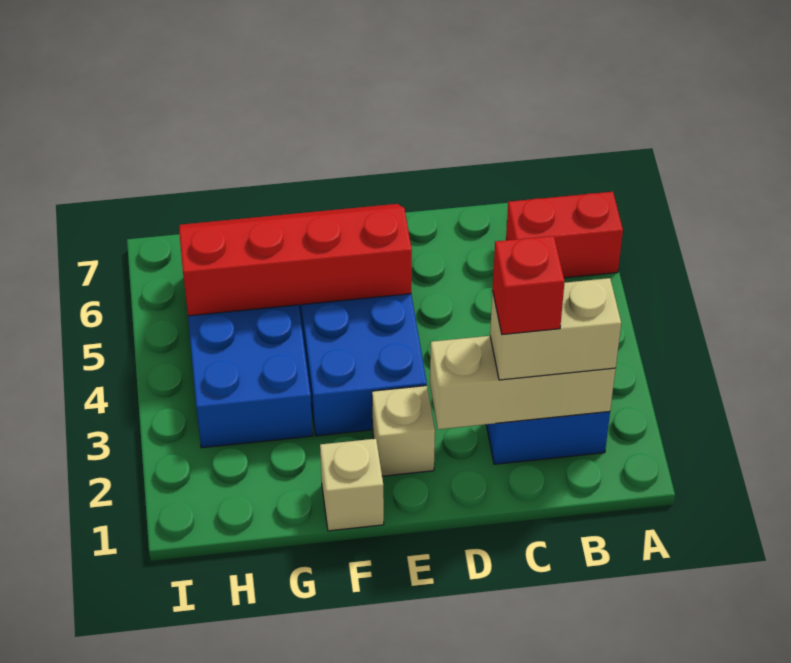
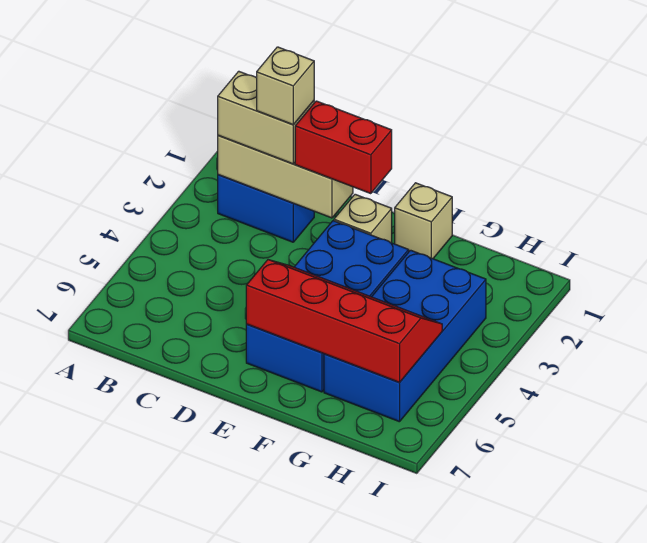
red brick A6:B6 level 1 -> red brick D2:E2 level 3
red brick C2 level 4 -> tan brick C2 level 4
red slope E5:H6 level 2 top 5 -> red slope E5:H6 level 2 top 6

